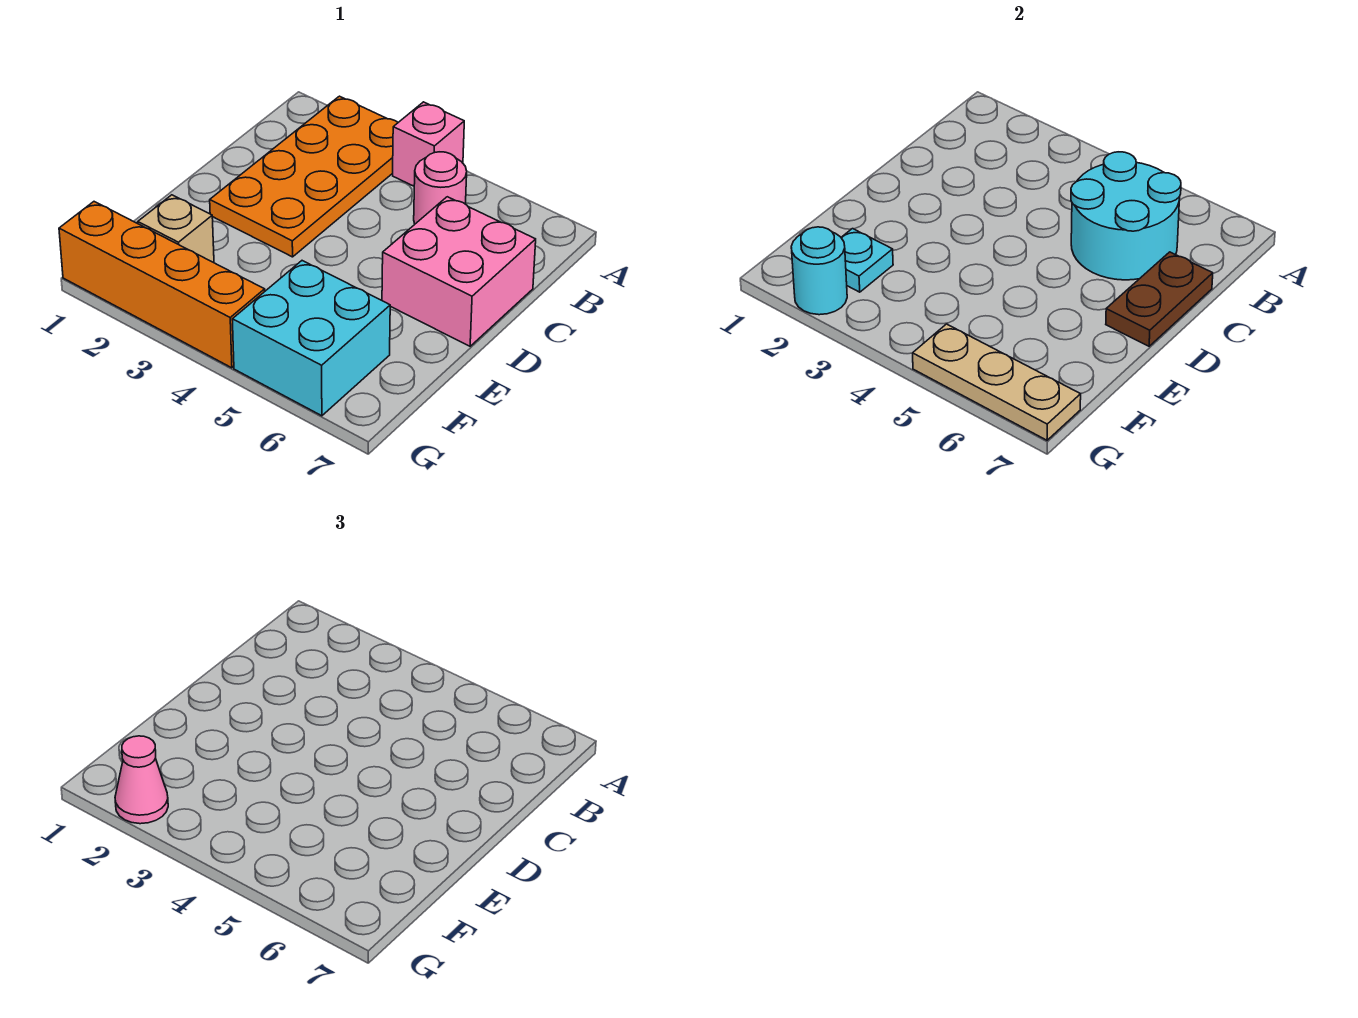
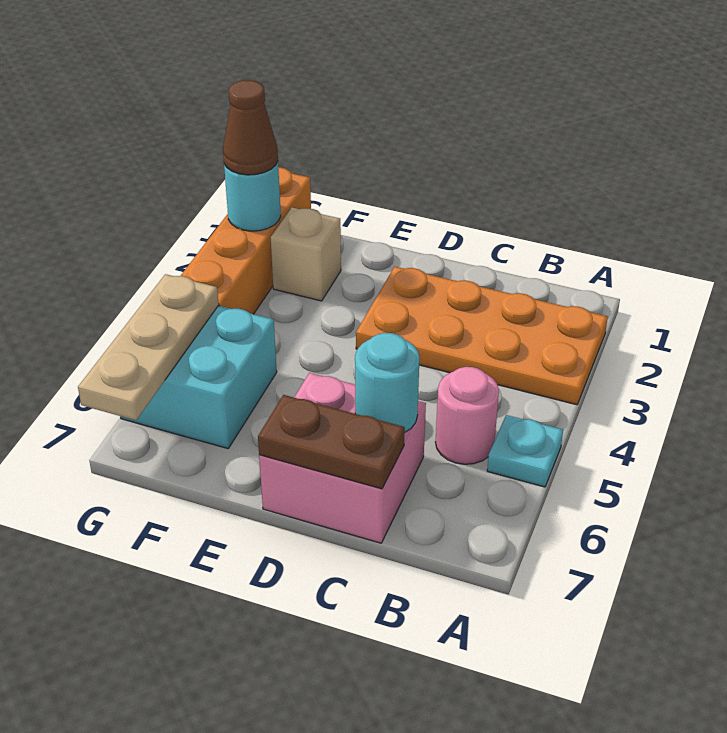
pink brick A4 level 1 -> none
cyan round brick B5:C6 level 2 -> cyan round brick C6 level 2
cyan plate F2 level 2 -> cyan plate A5 level 1
pink cone G2 level 3 -> brown cone G2 level 3

